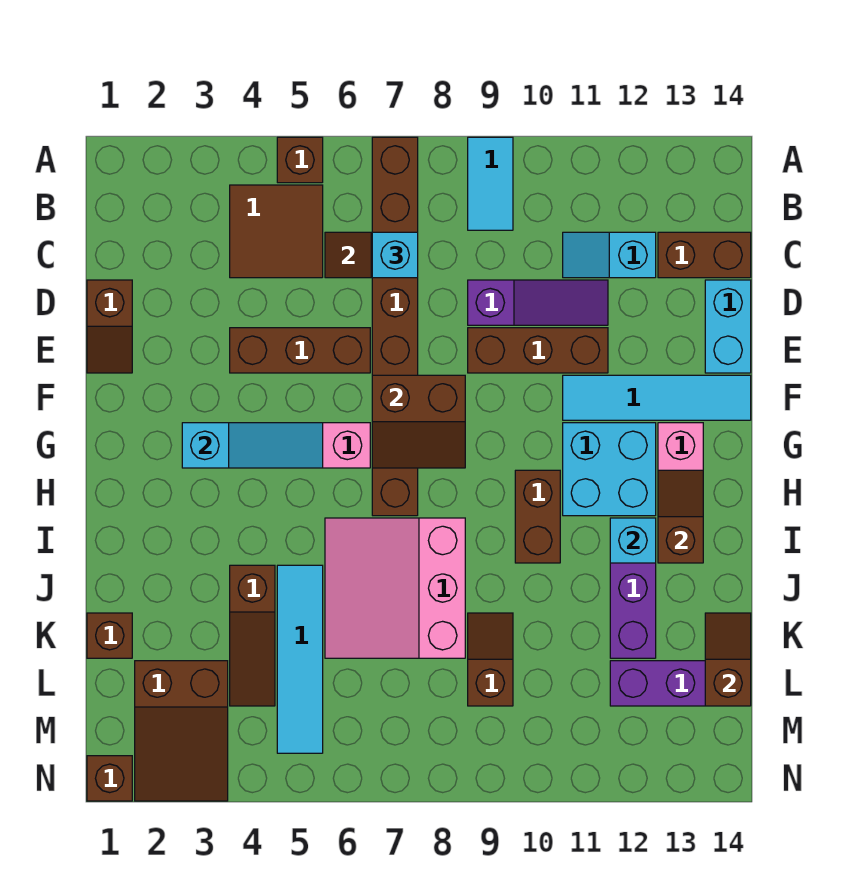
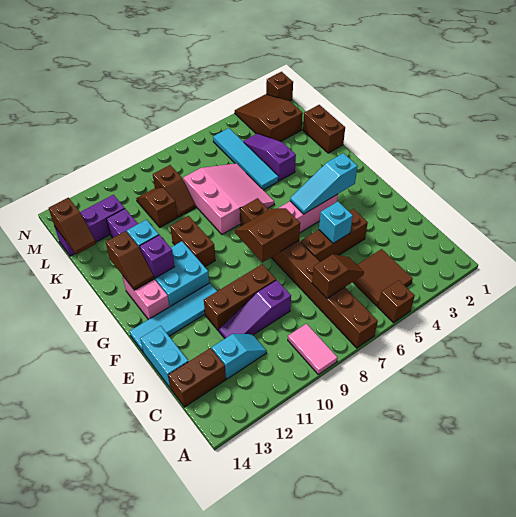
cyan tile A9:B9 level 1 -> pink tile A9:B9 level 1
cyan brick C7 level 3 -> cyan brick E5 level 2
brown slope D1:E1 level 1 top D -> brown slope K10:L10 level 1 top K
none -> purple brick H12 level 2
brown slope J4:L4 level 1 top J -> purple slope J4:L4 level 1 top J
brown brick K1 level 1 -> brown brick J1:K1 level 1

